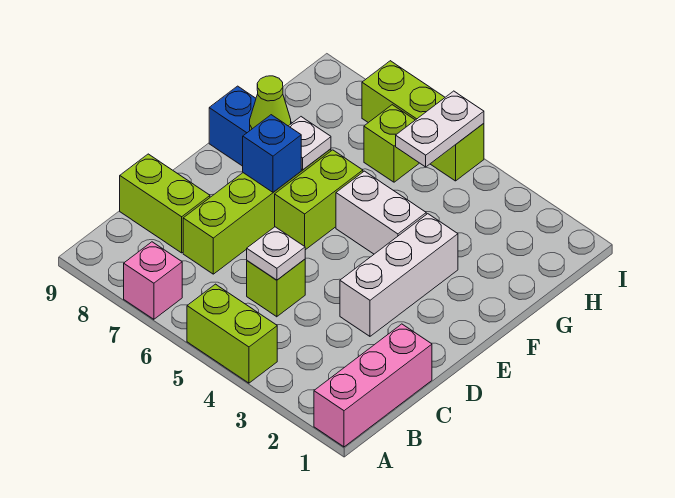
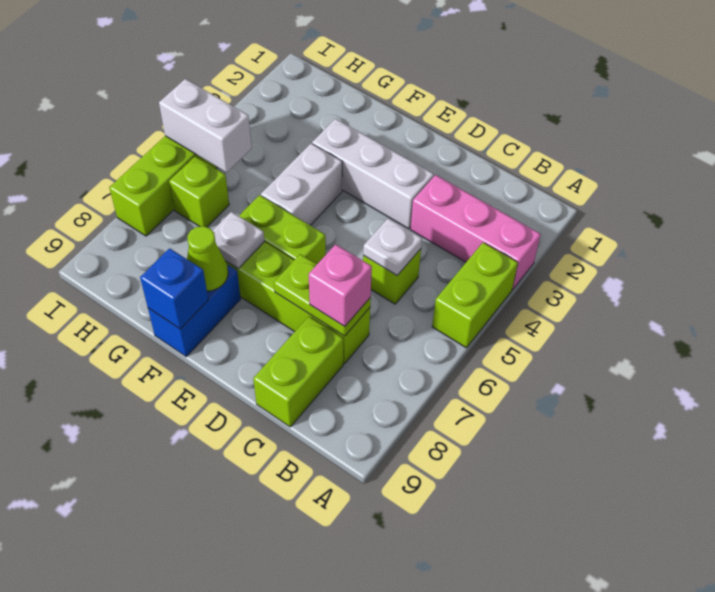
pink brick A1:C1 level 1 -> pink brick A3:C3 level 1
pink brick A7 level 1 -> pink brick C7 level 3
none -> lime plate C7:D7 level 2
blue brick E7 level 2 -> blue brick F9 level 2
white plate H5:I5 level 2 -> white brick H5:I5 level 2

